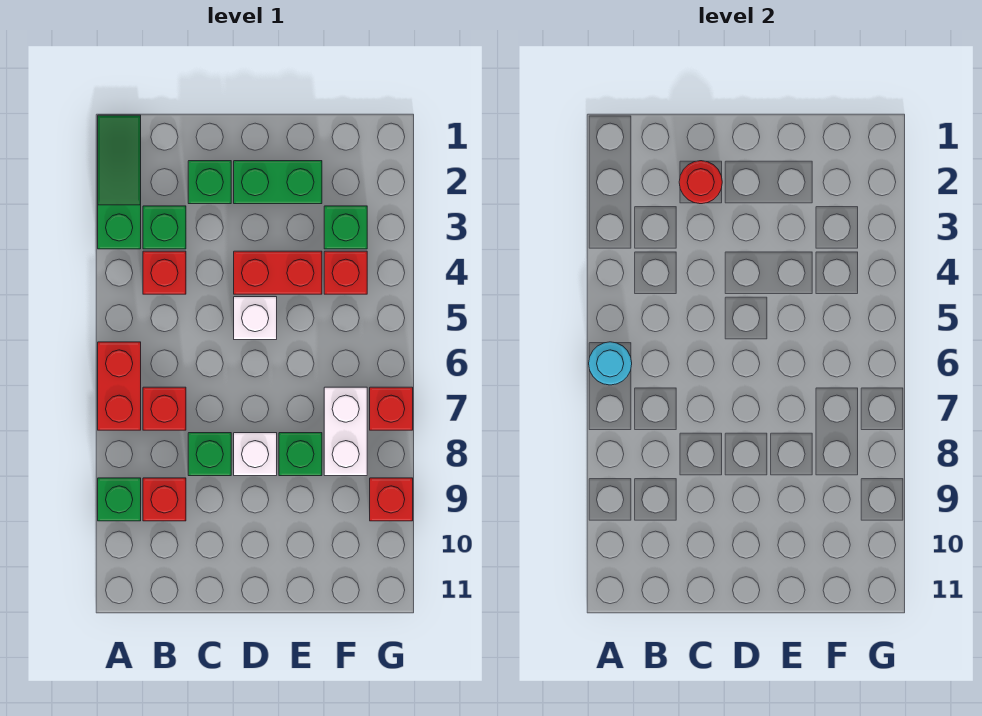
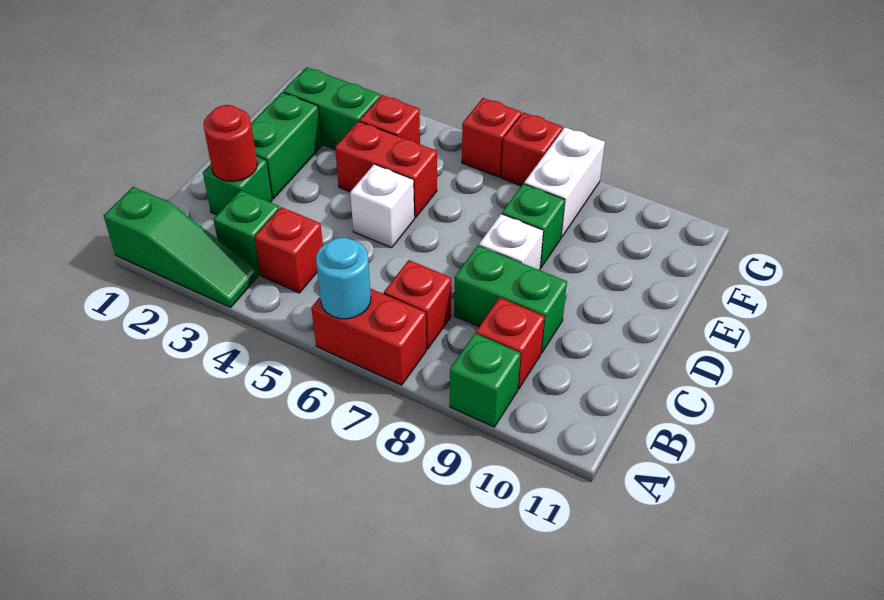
green slope A1:A3 level 1 top 3 -> green slope A1:A3 level 1 top 1
green brick C8 level 1 -> green brick C8:C9 level 1
red brick D4:E4 level 1 -> red brick E4:E5 level 1
green brick F3 level 1 -> green brick F2:F3 level 1
white brick F7:F8 level 1 -> white brick F8:G8 level 1
red brick G9 level 1 -> red brick G6 level 1

